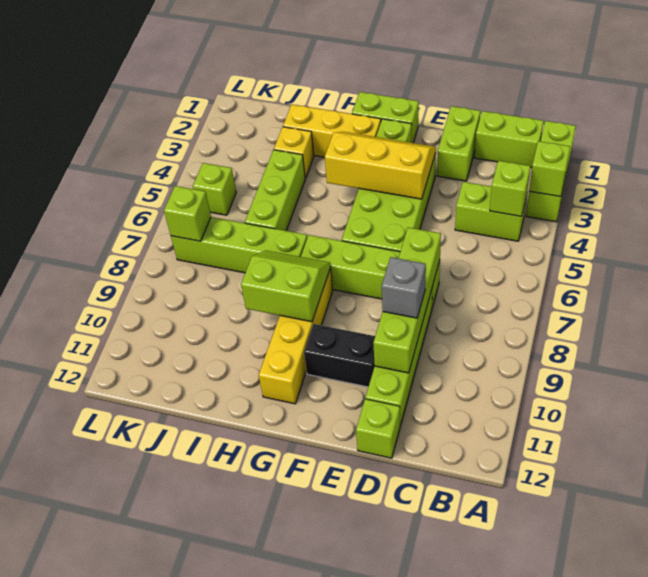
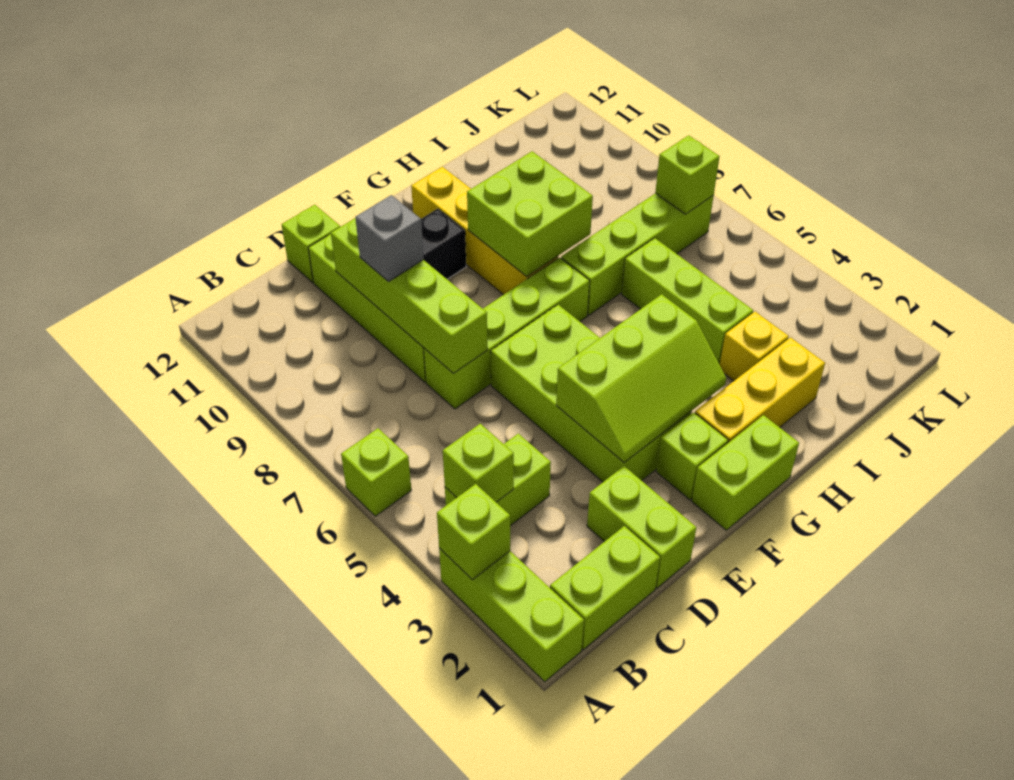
yellow slope E3:G4 level 2 top 4 -> lime slope E3:G4 level 2 top 4
lime slope G8:H9 level 2 top 9 -> lime brick G8:H9 level 2
lime brick K5 level 1 -> lime brick A6 level 1

